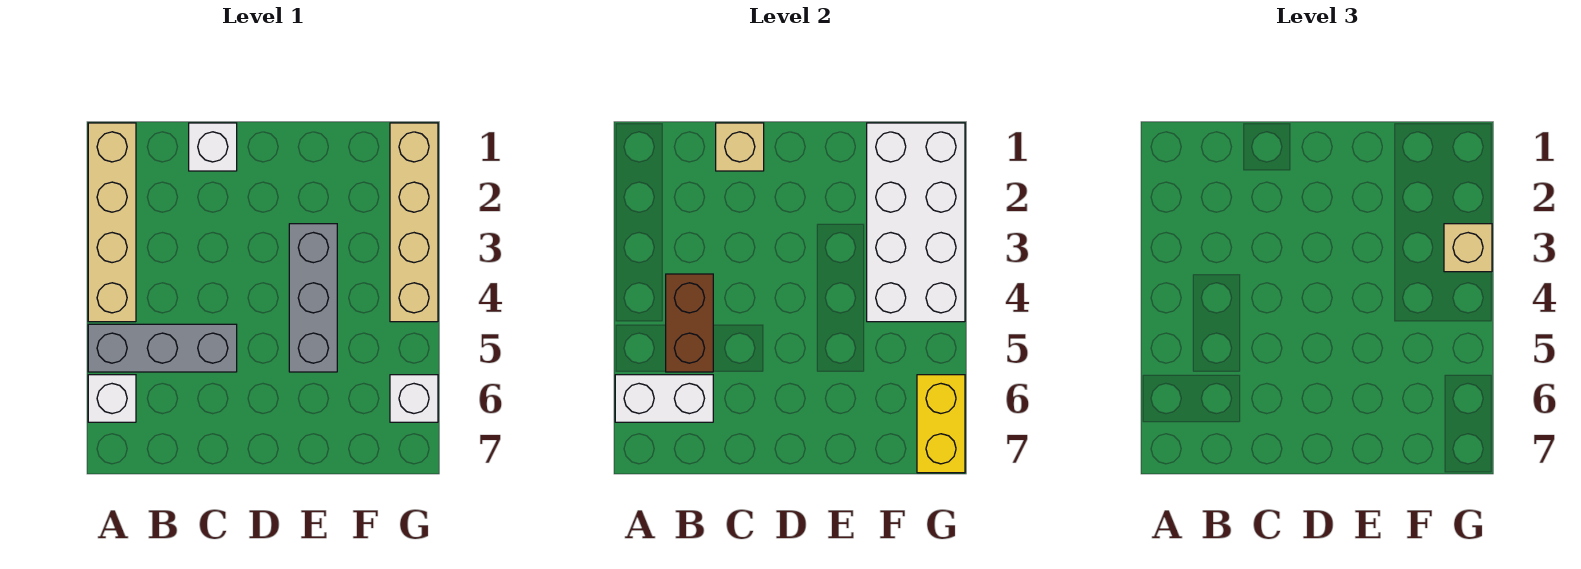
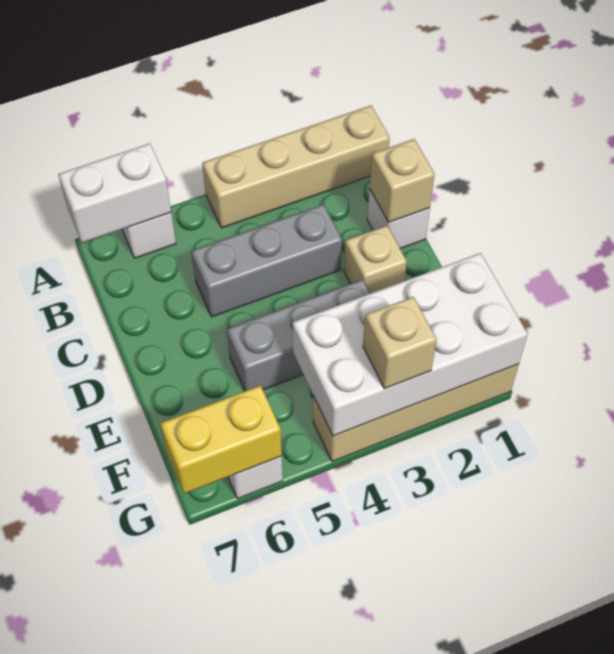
grey brick A5:C5 level 1 -> grey brick C3:C5 level 1
white brick A6:B6 level 2 -> white brick A6:A7 level 2
brown brick B4:B5 level 2 -> none
none -> tan brick D2 level 1

